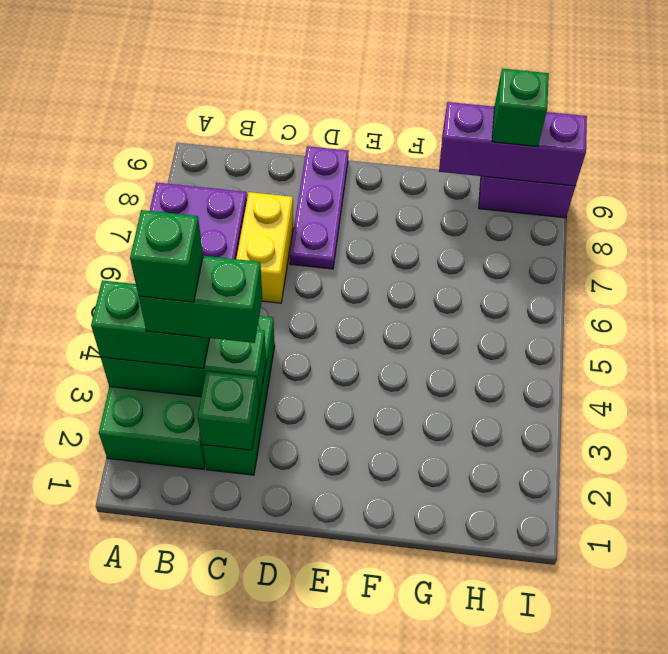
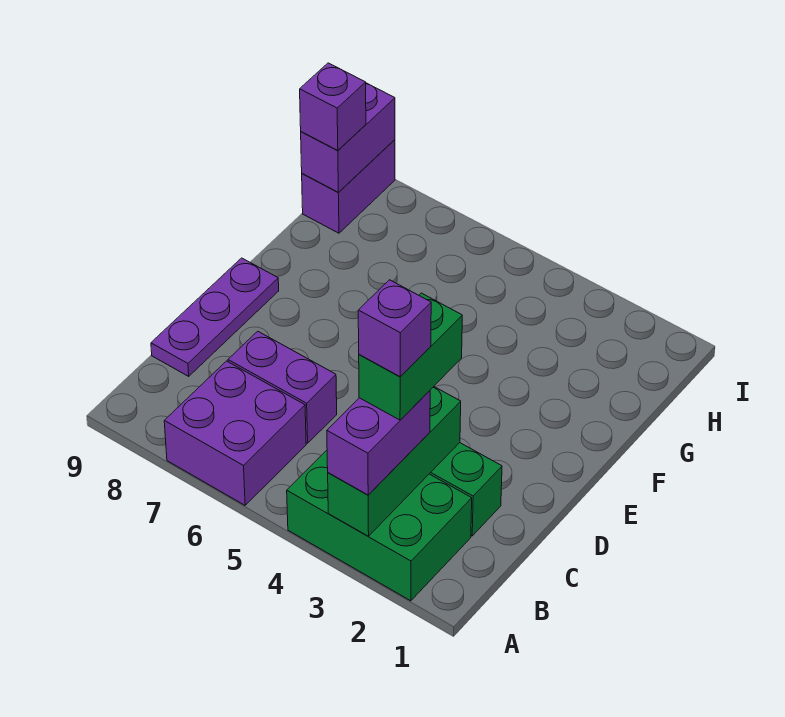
green brick A3:B3 level 3 -> purple brick A3:B3 level 3
green brick B3 level 5 -> purple brick B3 level 5
green brick C2 level 2 -> none
yellow brick C6:C7 level 1 -> purple brick C6:C7 level 1
purple plate D7:D9 level 1 -> purple plate C9:E9 level 1
purple brick G9:I9 level 2 -> purple brick H9:I9 level 2
green brick H9 level 3 -> purple brick H9 level 3

